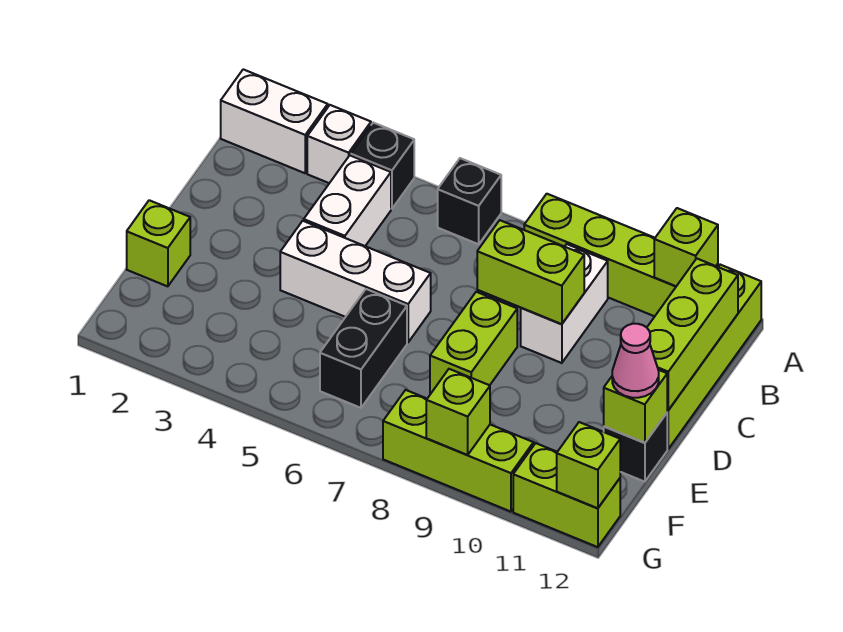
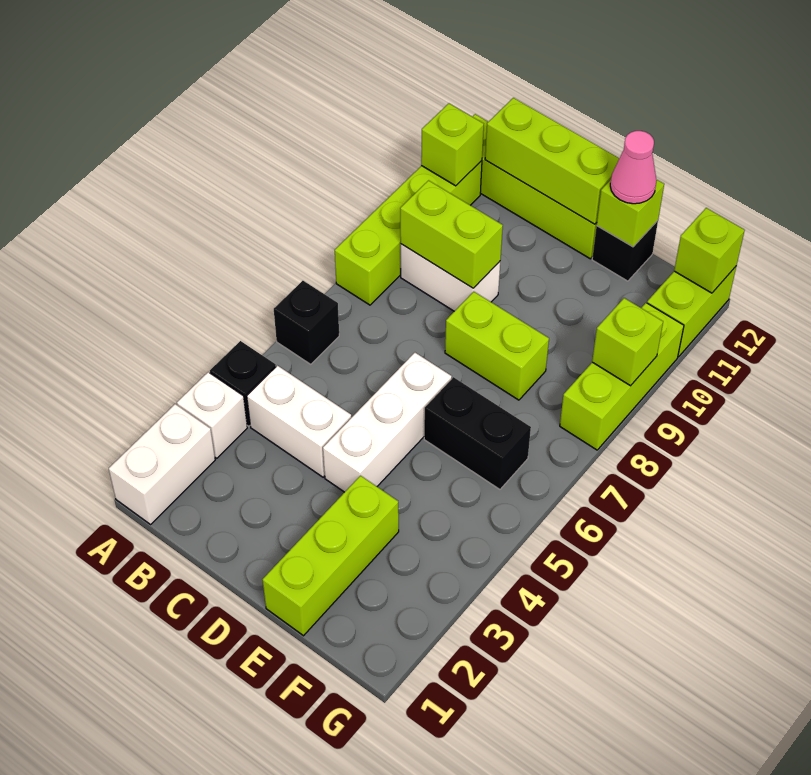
lime brick C8:C9 level 2 -> lime brick B9:C9 level 2
lime brick E1 level 1 -> lime brick E1:E3 level 1

